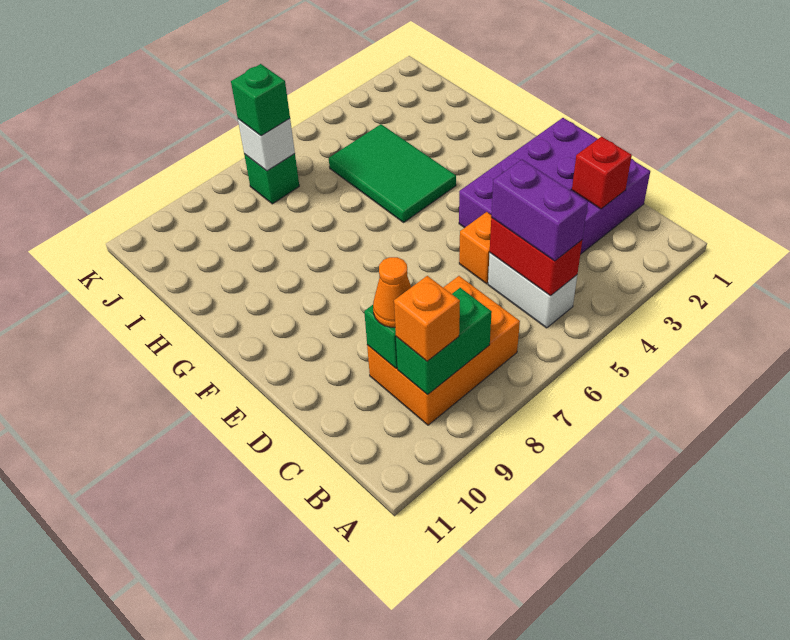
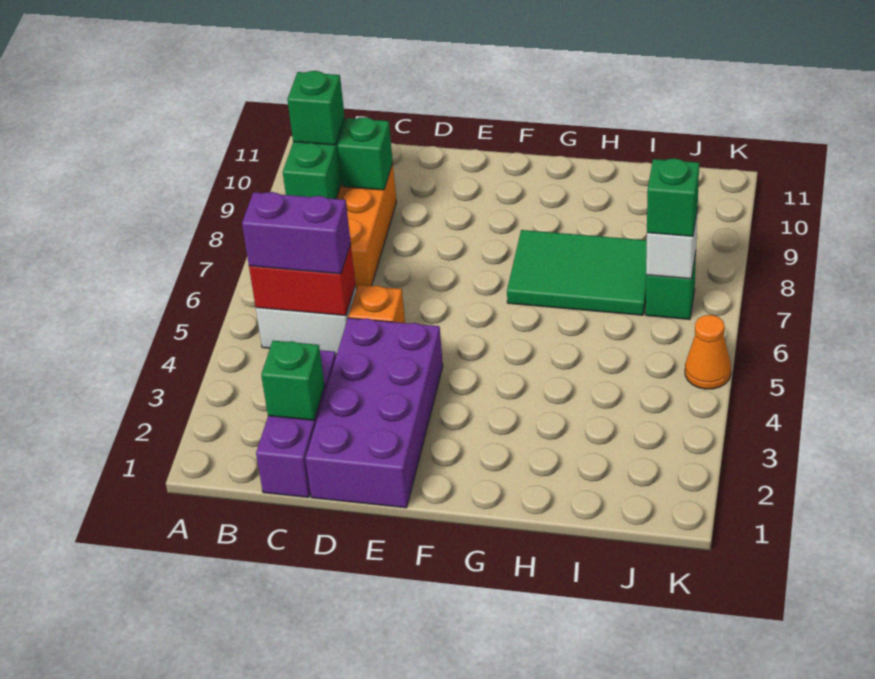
orange brick B9 level 3 -> green brick B9 level 3
red brick C2 level 2 -> green brick C2 level 2
orange cone C9 level 3 -> orange cone K5 level 1
green tile G4:I5 level 1 -> green tile G7:I8 level 1

